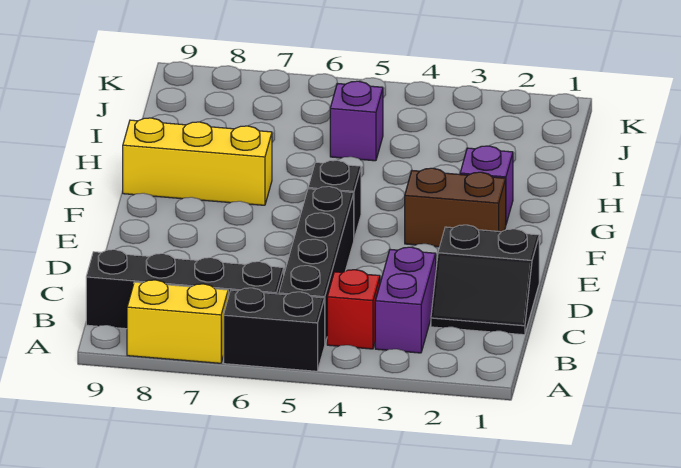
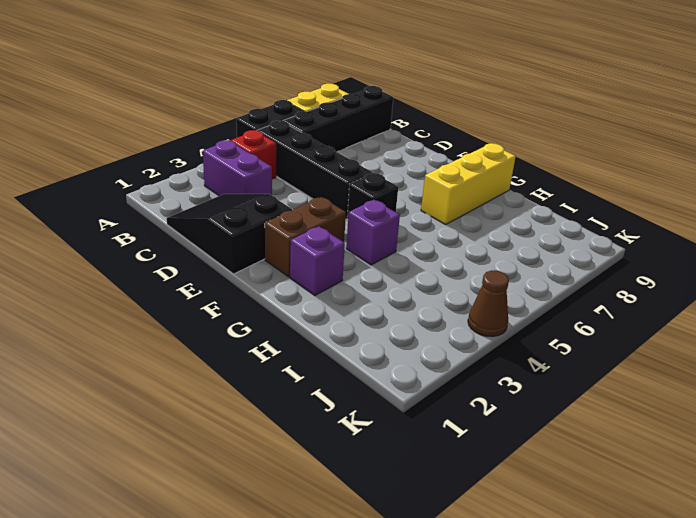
black slope C1:D2 level 1 top D -> black slope C1:E2 level 1 top E
purple brick I5 level 1 -> purple brick G4 level 1
none -> brown cone K4 level 1

